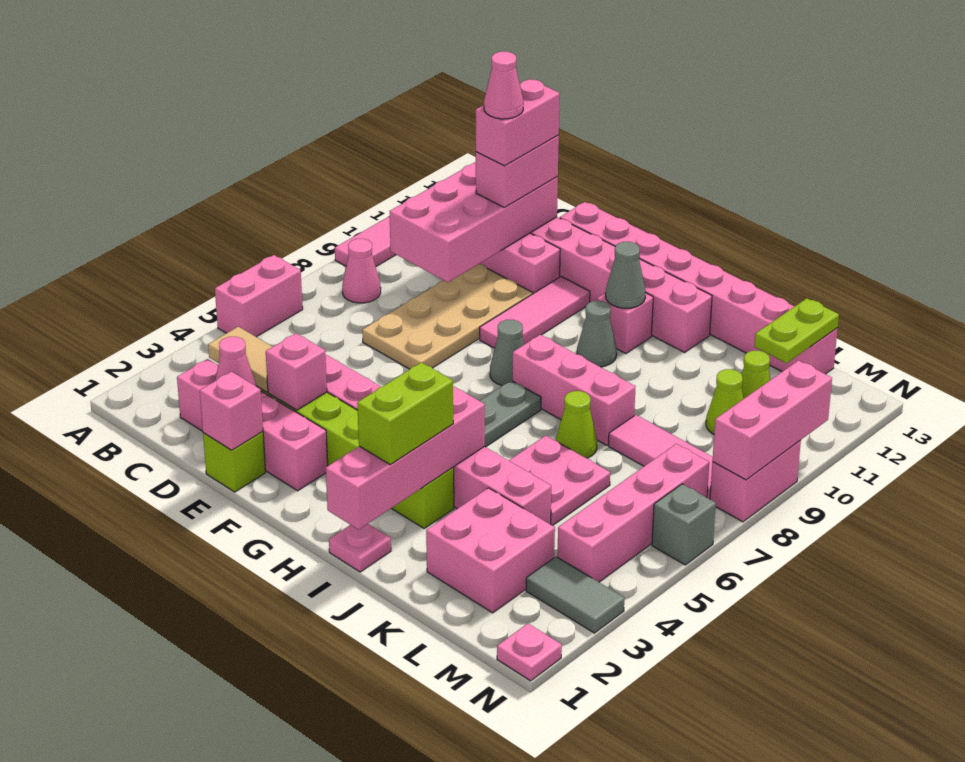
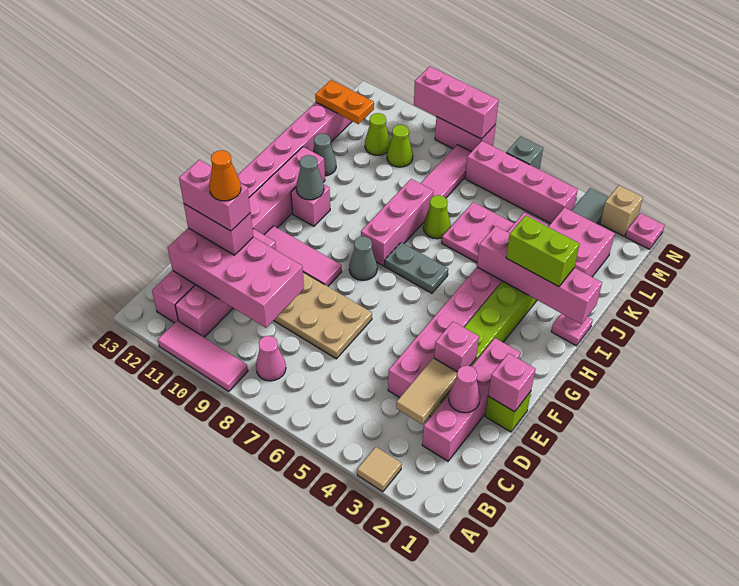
none -> tan tile A3 level 1
pink brick A5:A6 level 1 -> none
pink cone D11 level 5 -> orange cone D11 level 5
grey cone H10 level 1 -> grey cone J12 level 1
lime plate L12:L13 level 2 -> orange plate L12:L13 level 2
none -> tan brick N2 level 1

